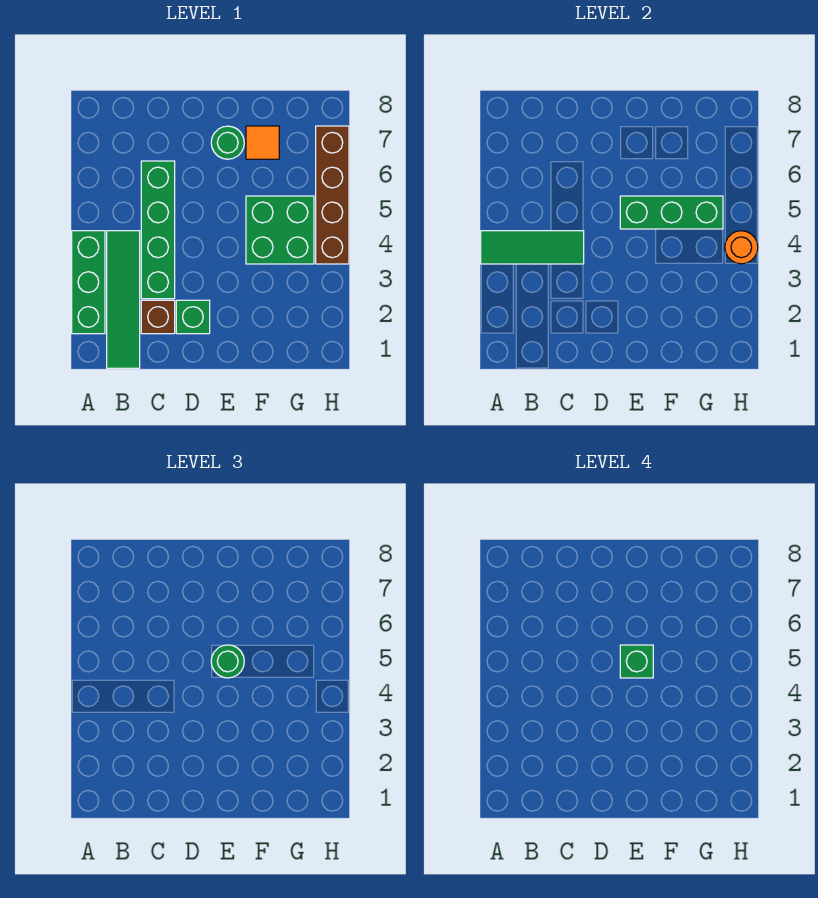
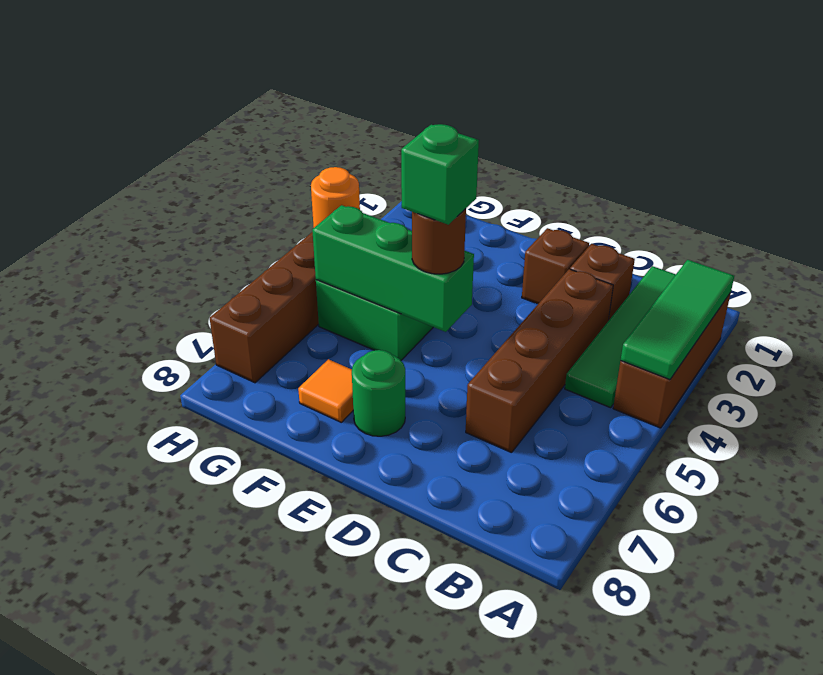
green brick A2:A4 level 1 -> brown brick A2:A4 level 1
green tile A4:C4 level 2 -> green tile A2:A4 level 2
green brick C3:C6 level 1 -> brown brick C3:C6 level 1
green brick D2 level 1 -> brown brick D2 level 1
green round brick E5 level 3 -> brown round brick E5 level 3

